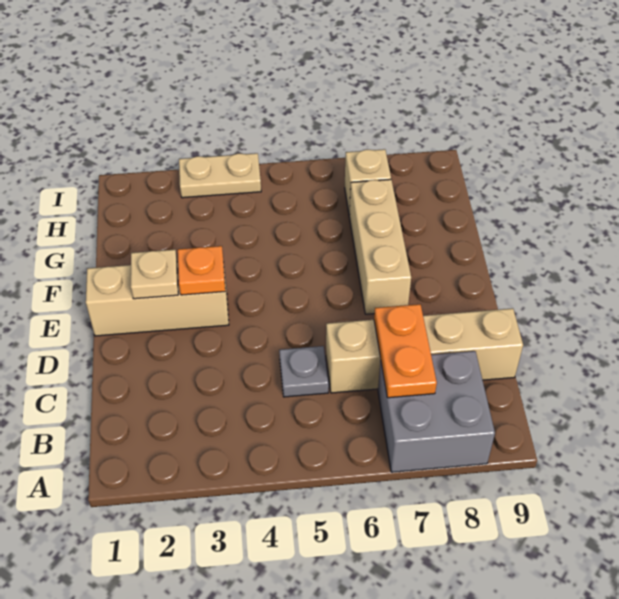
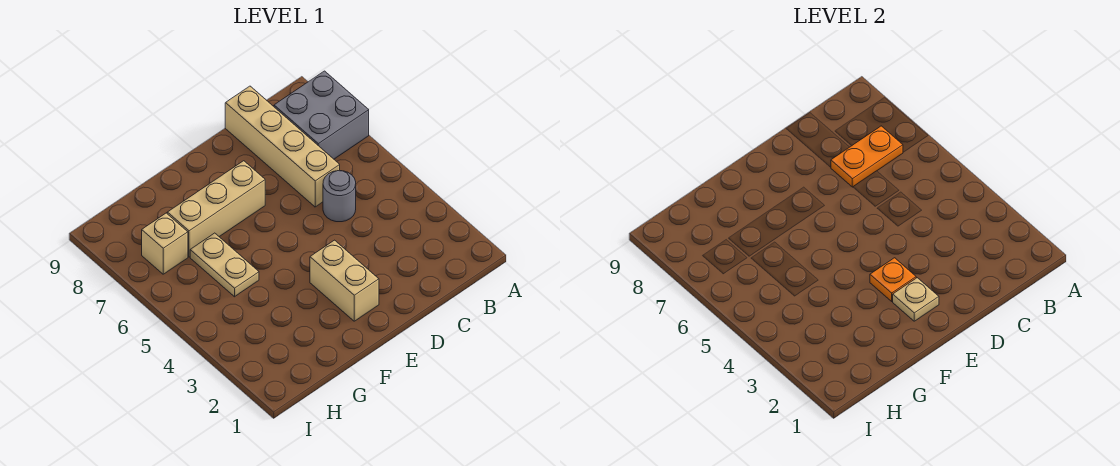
grey plate C5 level 1 -> grey round brick C5 level 1
tan brick E1:E3 level 1 -> tan brick E2:E3 level 1
tan plate I3:I4 level 1 -> tan plate G5:G6 level 1

